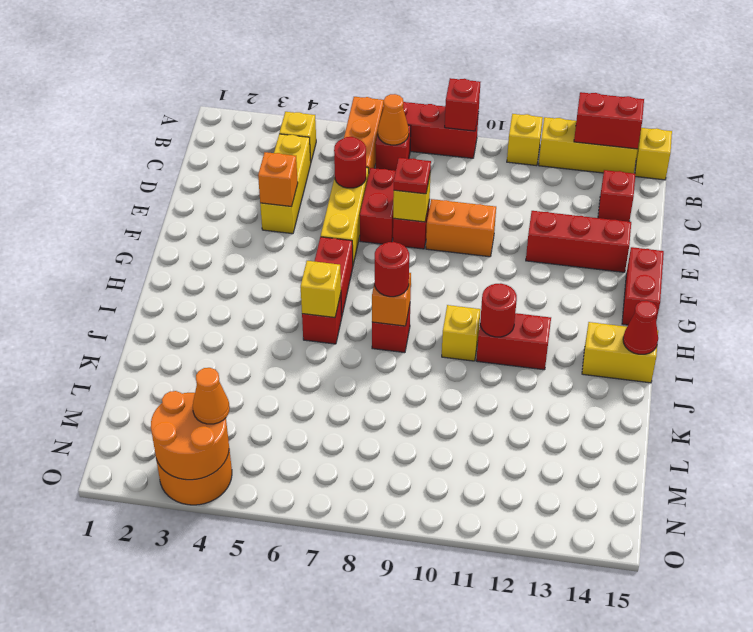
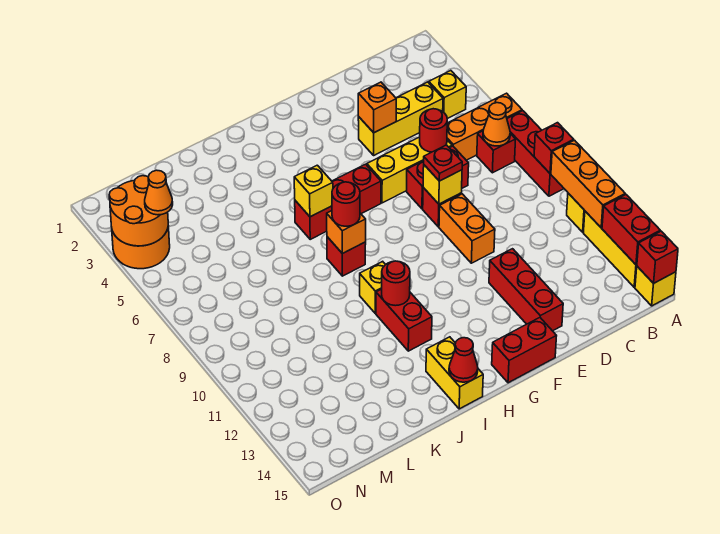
none -> orange brick A10:A12 level 2
red brick C14 level 1 -> red brick A15 level 2

